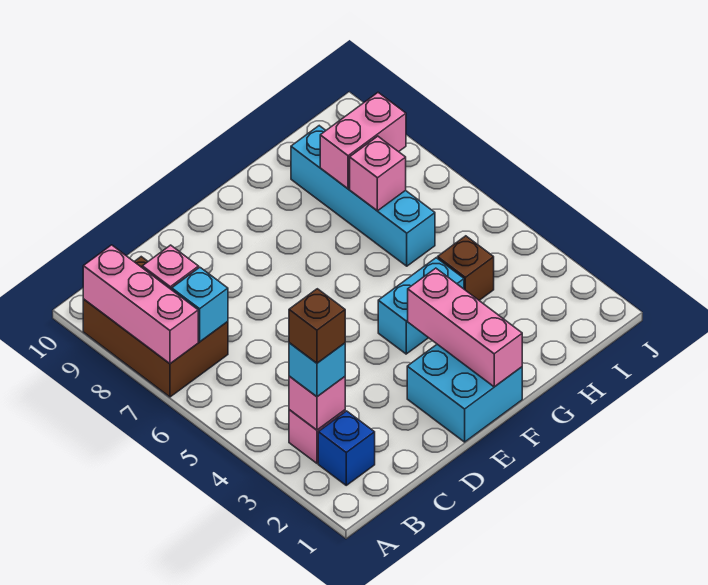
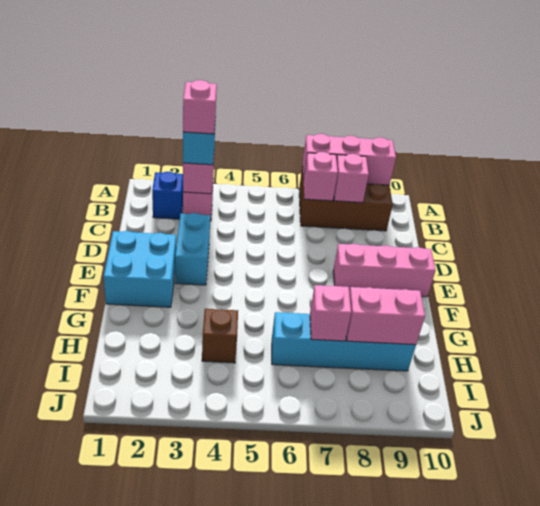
brown brick B3 level 4 -> pink brick B3 level 4
cyan brick B7 level 2 -> pink brick B7 level 2
pink brick F1:F3 level 2 -> pink brick E8:E10 level 1
cyan brick F4:G4 level 1 -> cyan brick D3:E3 level 1
pink brick H8:I8 level 2 -> pink brick H8:H9 level 2

